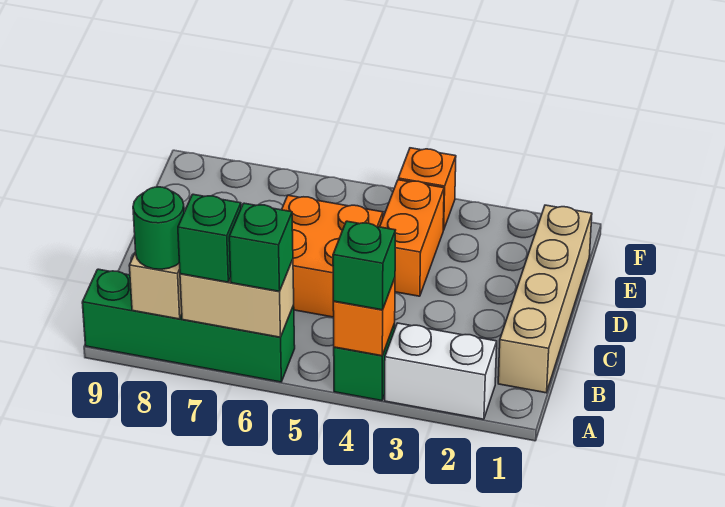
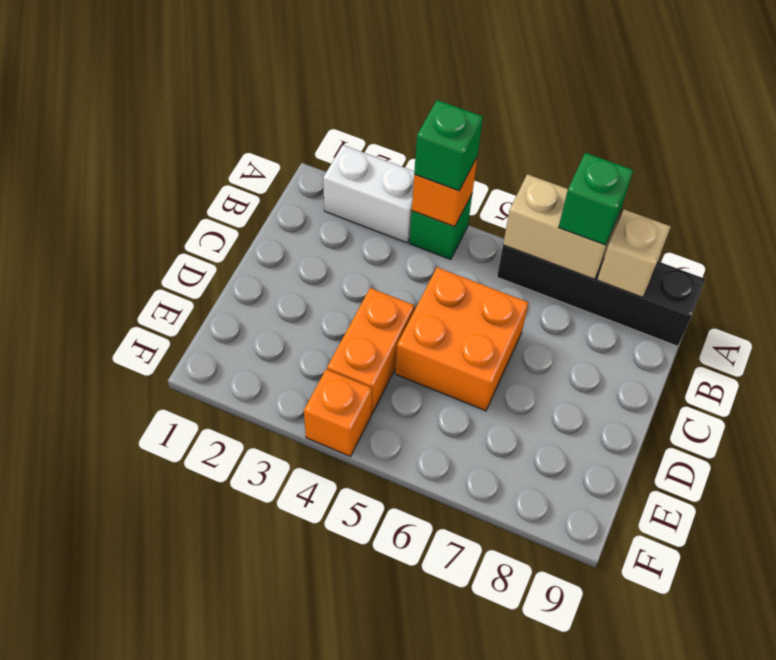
green brick A6:A9 level 1 -> black brick A6:A9 level 1
green brick A6 level 3 -> none
green round brick A8 level 3 -> none
tan brick B1:E1 level 1 -> none

